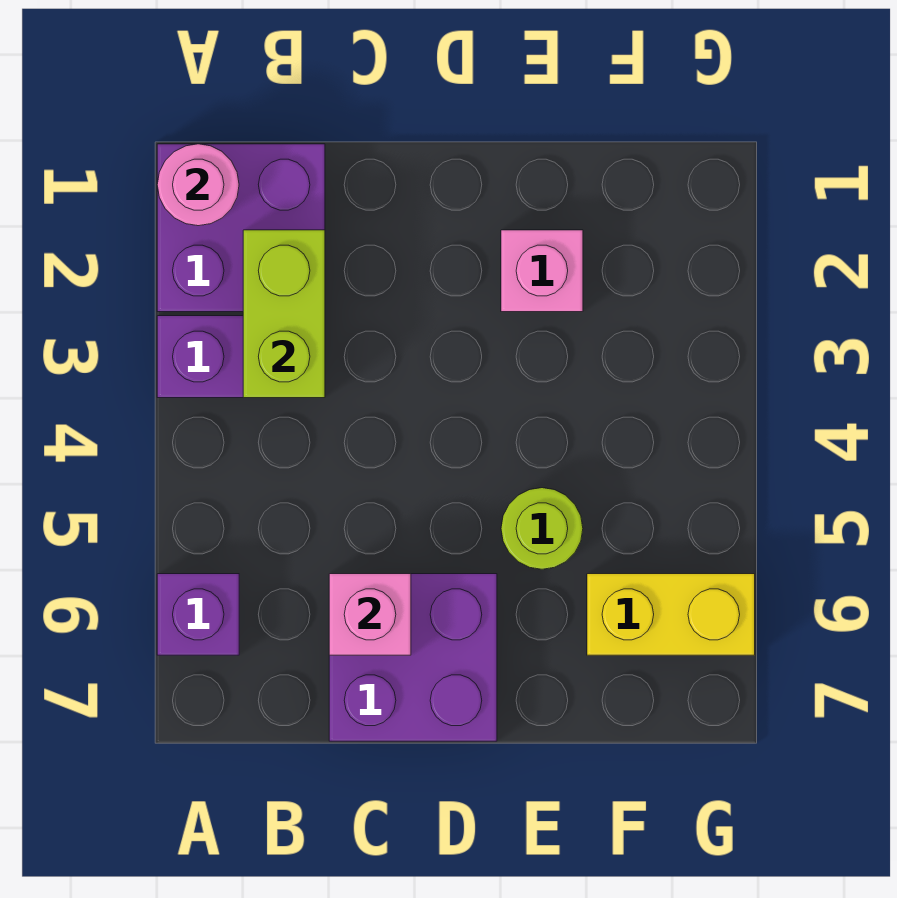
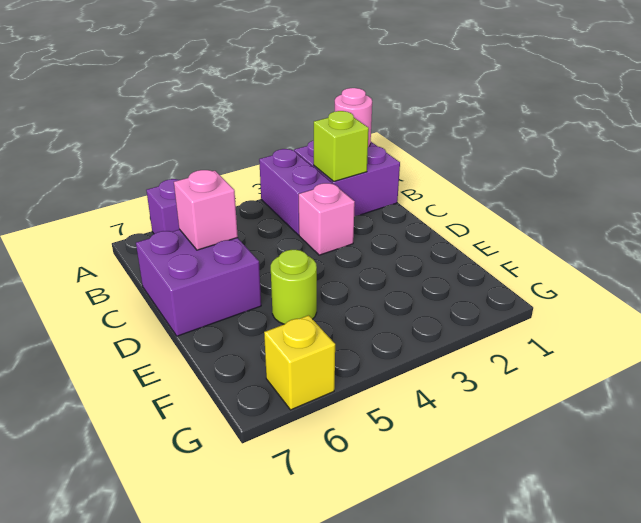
lime brick B2:B3 level 2 -> lime brick B2 level 2
pink brick E2 level 1 -> pink brick C3 level 1
yellow brick F6:G6 level 1 -> yellow brick G6 level 1

